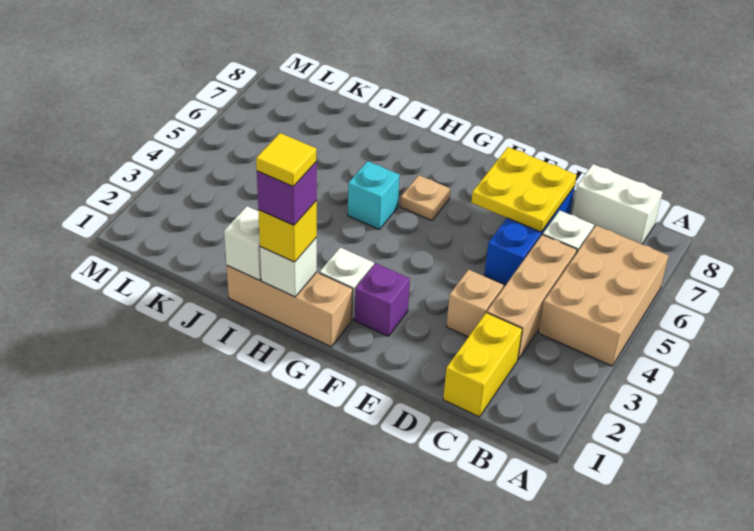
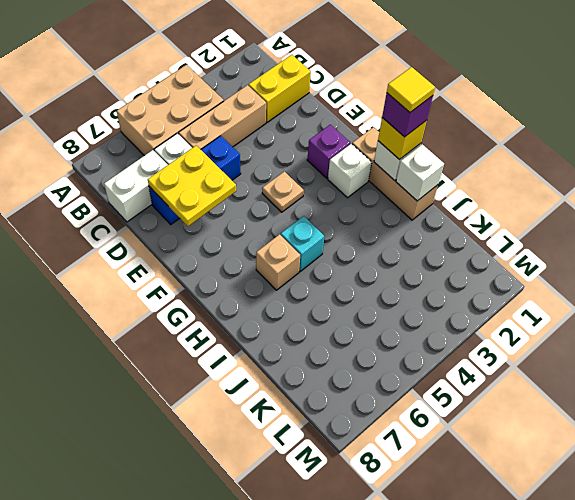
white brick B8:C8 level 1 -> white brick C7:C8 level 1
tan brick D3 level 1 -> tan brick H6 level 1
tan plate G6 level 1 -> tan plate F4 level 1

